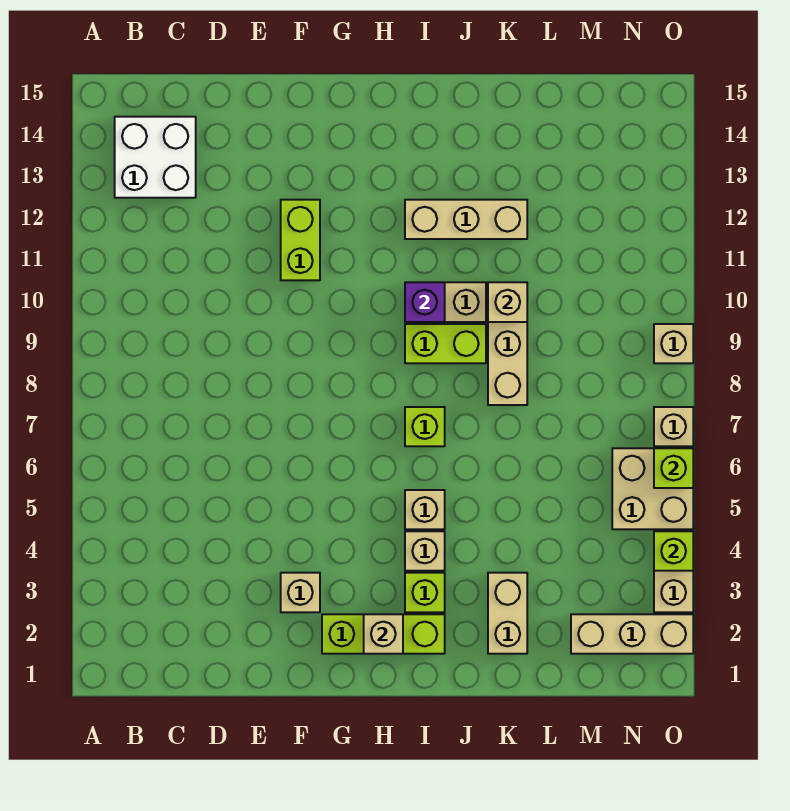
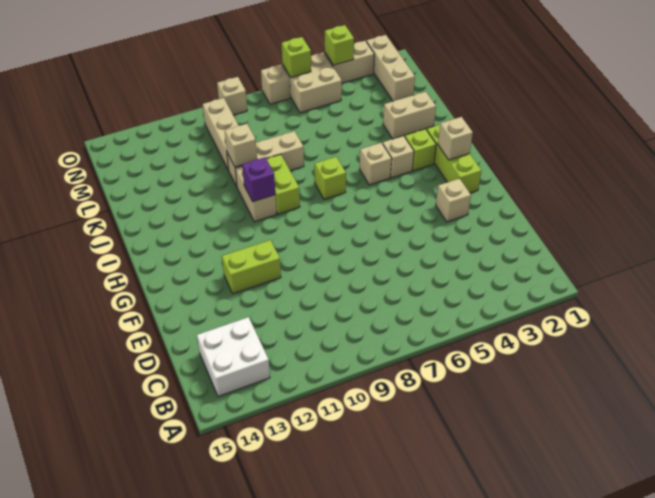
tan brick I12:K12 level 1 -> tan brick L10:N10 level 1

